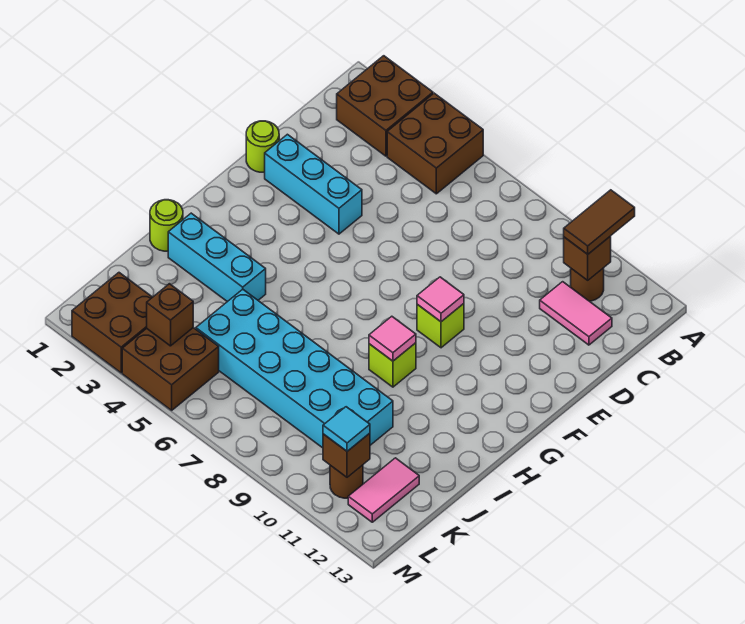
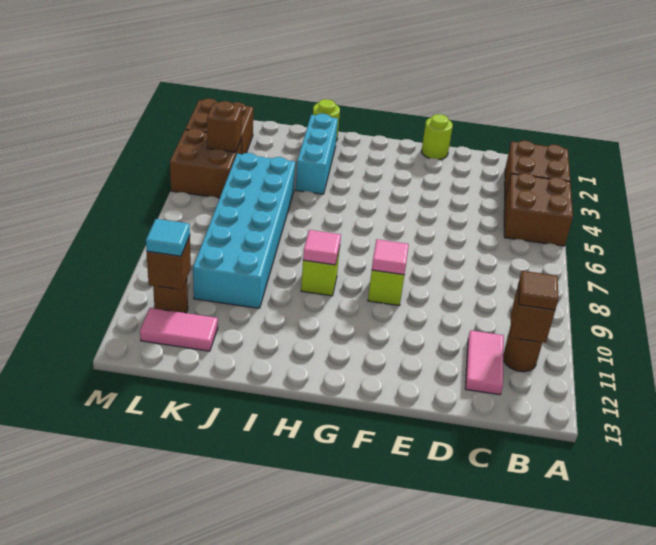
brown tile A11:B11 level 3 -> brown tile B11 level 3
cyan brick E2:E4 level 1 -> none

